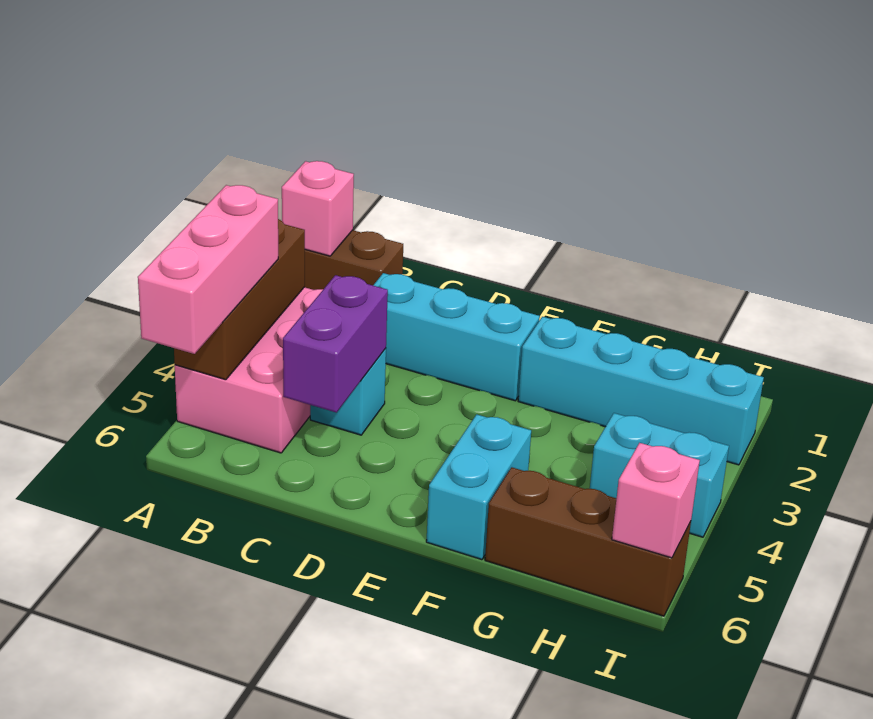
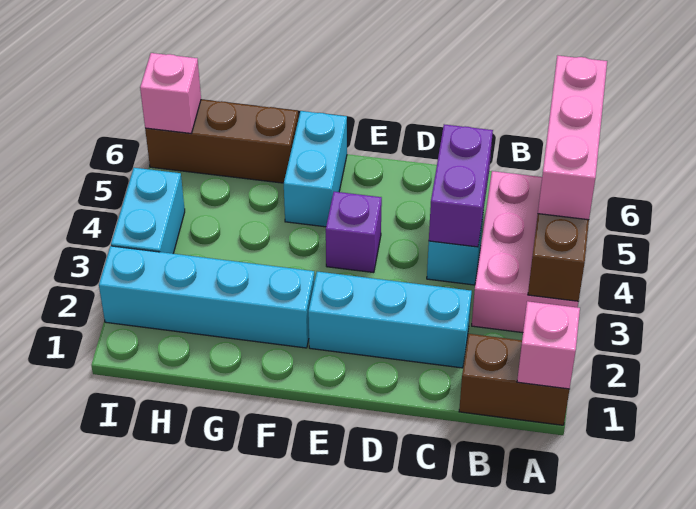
none -> purple brick E4 level 1
cyan brick H4:I4 level 1 -> cyan brick I3:I4 level 1

